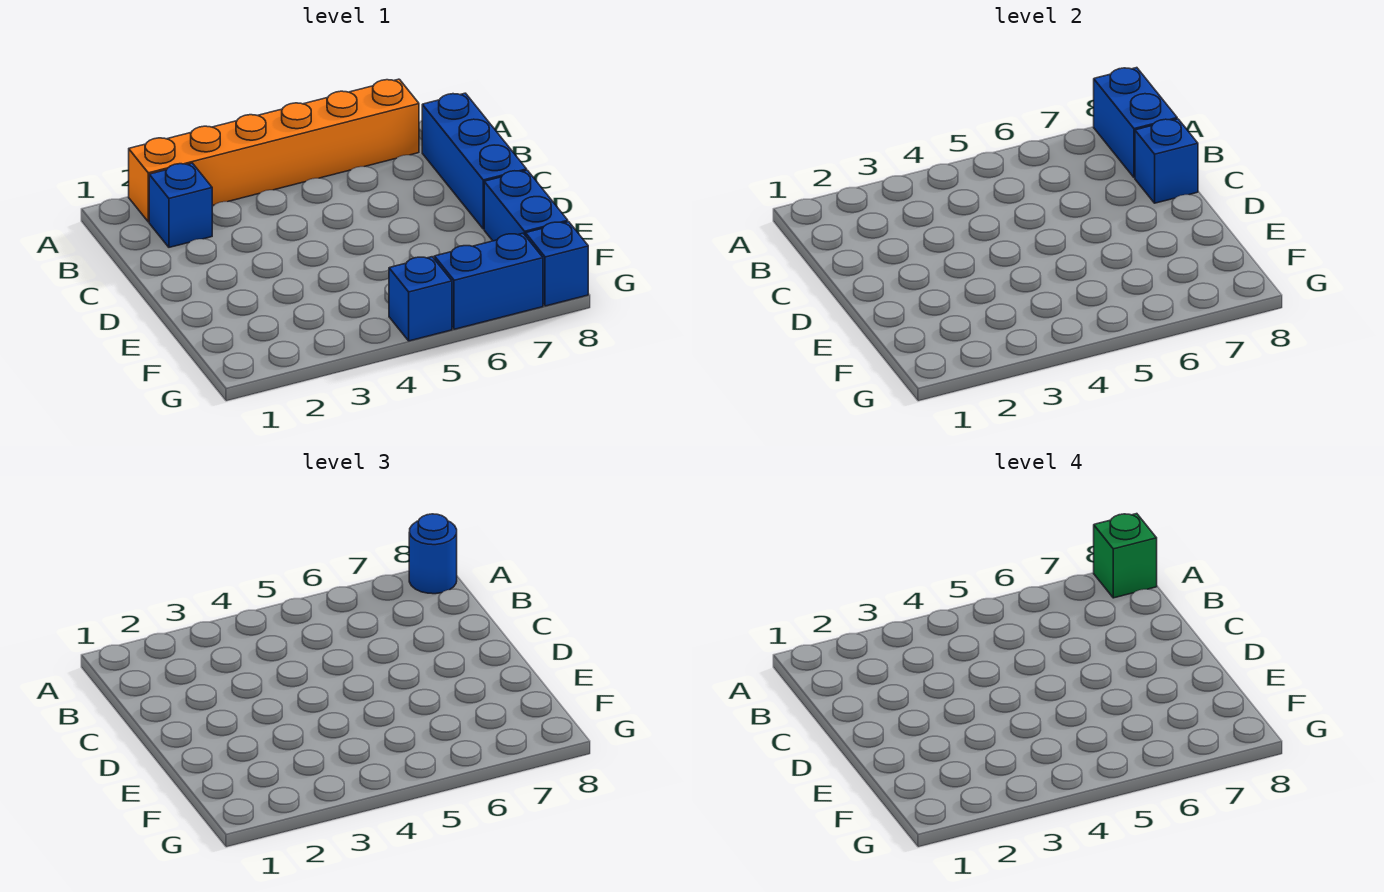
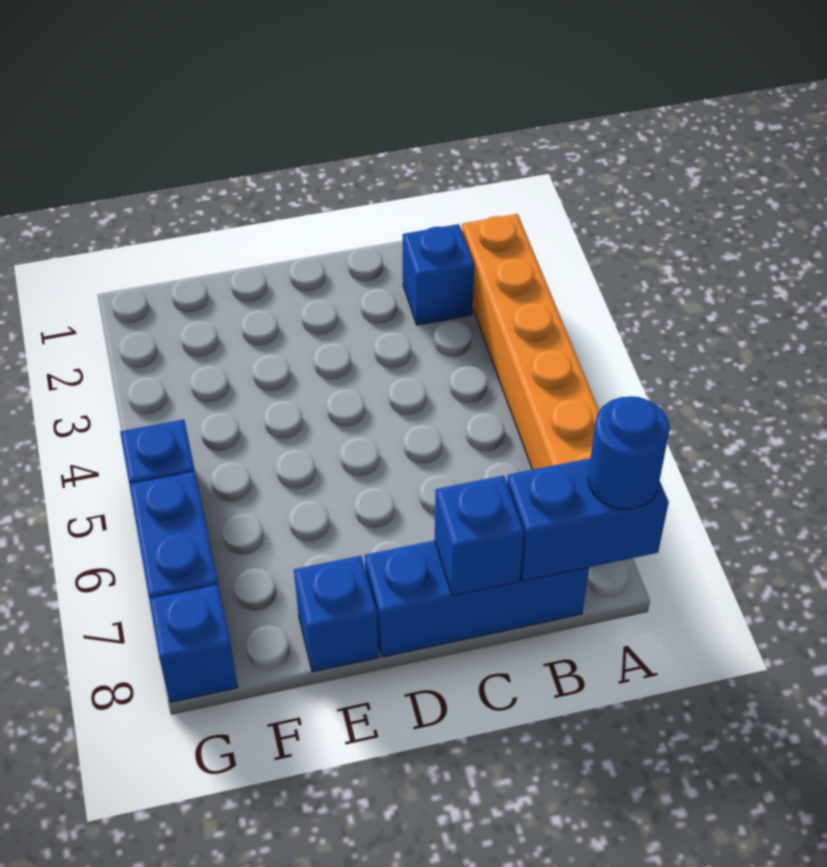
green brick A8 level 4 -> none
blue brick E8:F8 level 1 -> blue brick E8 level 1

